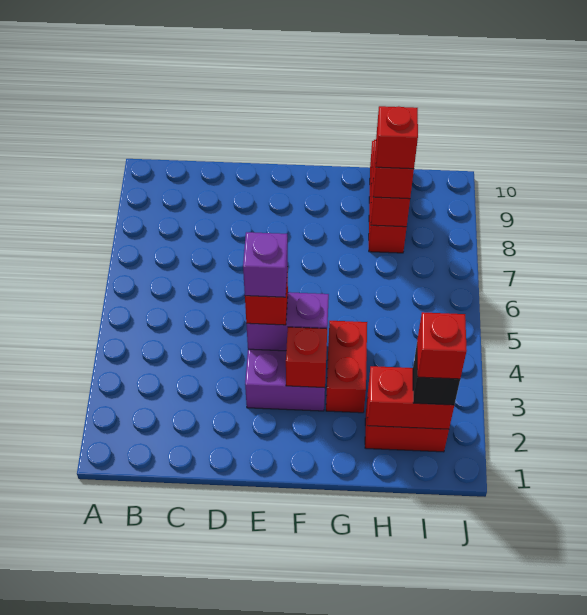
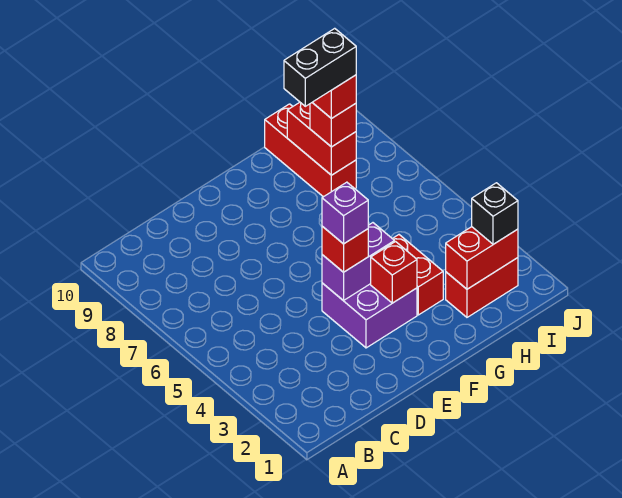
none -> black brick G8:H8 level 5
red brick I2 level 4 -> none

